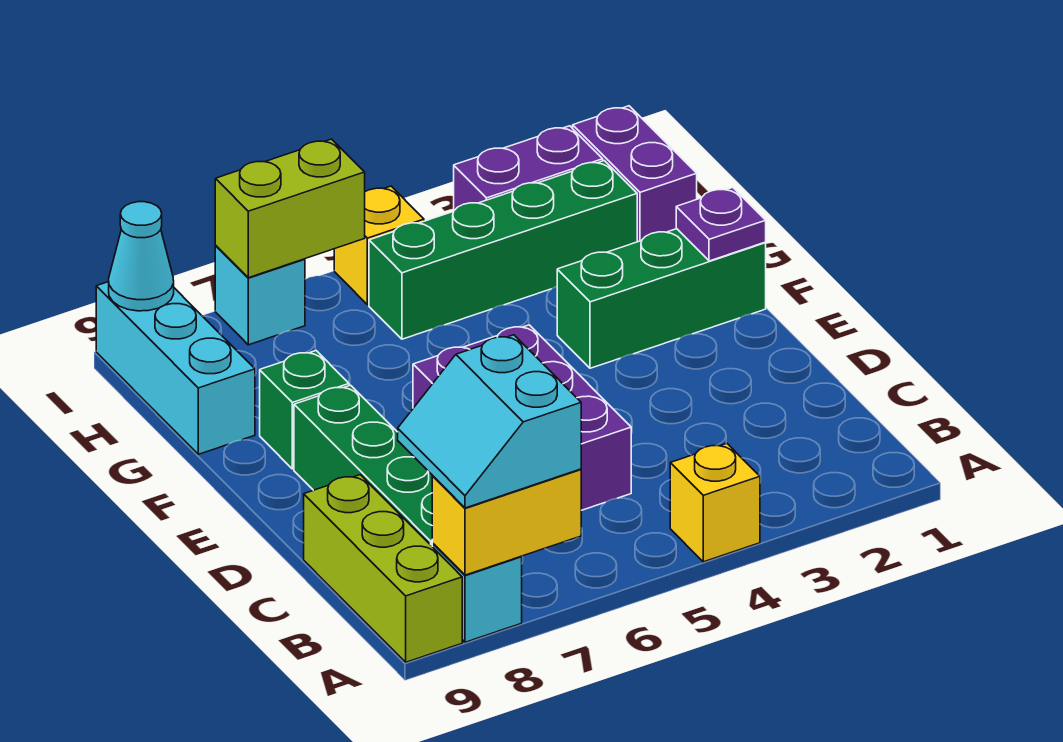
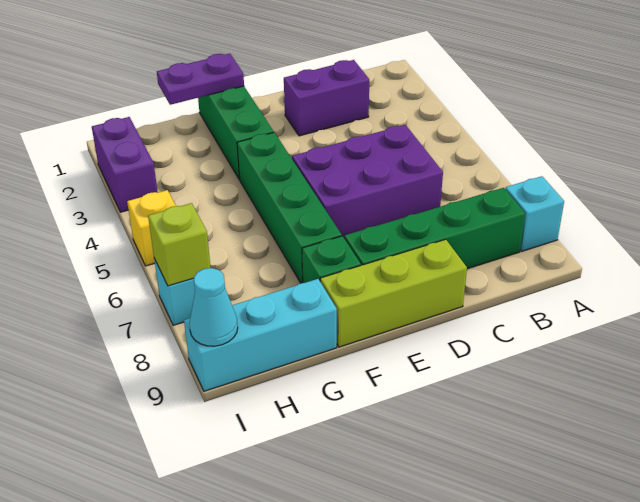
yellow brick A4 level 1 -> none
yellow brick A7:A8 level 2 -> none
cyan slope A7:B8 level 3 top 7 -> none
lime brick A9:C9 level 1 -> lime brick D9:F9 level 1
purple plate F1 level 2 -> purple plate F1:G1 level 2
purple brick H1:I1 level 1 -> purple brick C2:D2 level 1
green brick H2:H5 level 1 -> green brick F4:F7 level 1
lime brick I6:I7 level 2 -> lime brick I7 level 2

